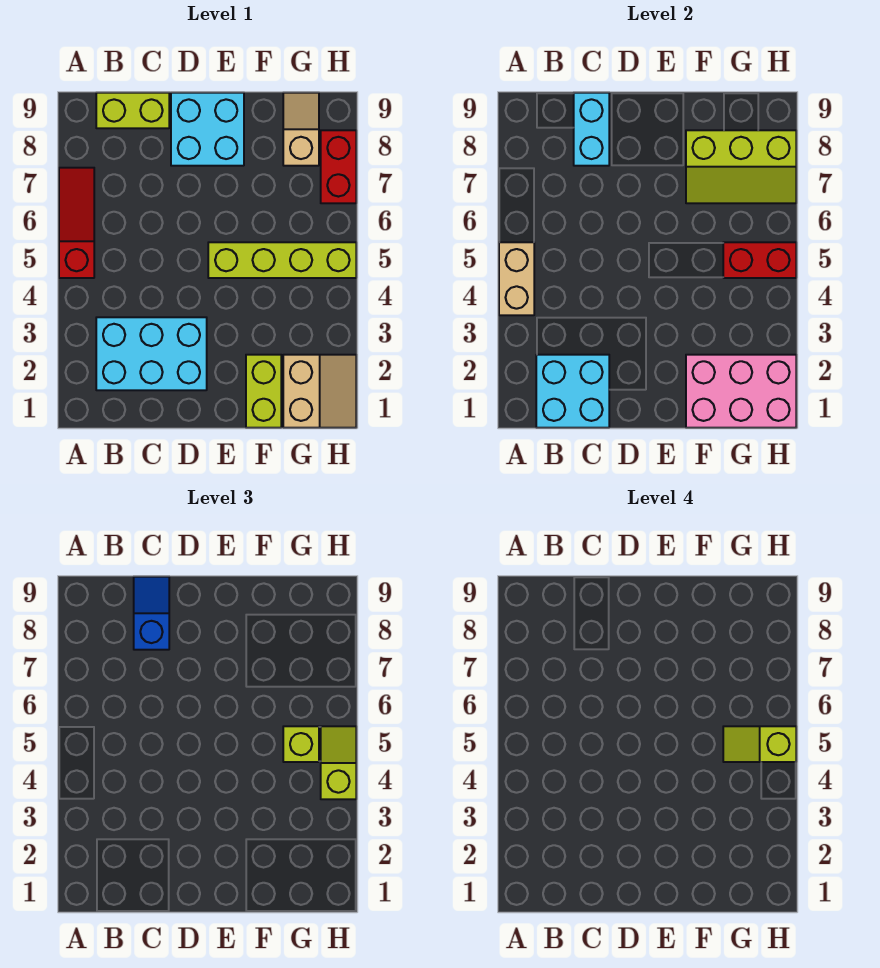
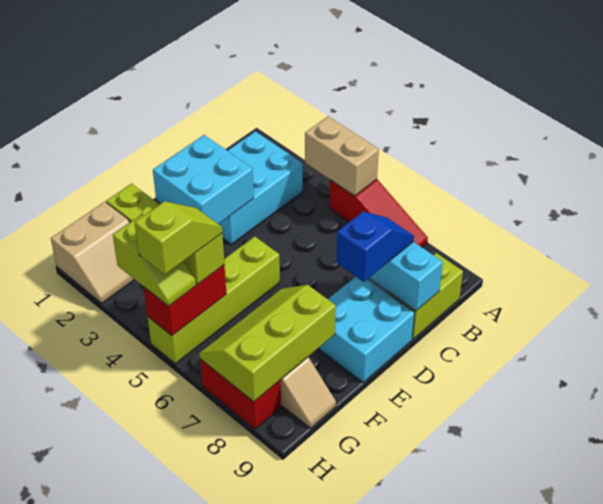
cyan brick B1:C2 level 2 -> cyan brick D2:E3 level 2
blue slope C8:C9 level 3 top 8 -> blue slope C8:D8 level 3 top D
pink brick F1:H2 level 2 -> none
tan slope G1:H2 level 1 top G -> tan slope G1:H2 level 1 top 1

